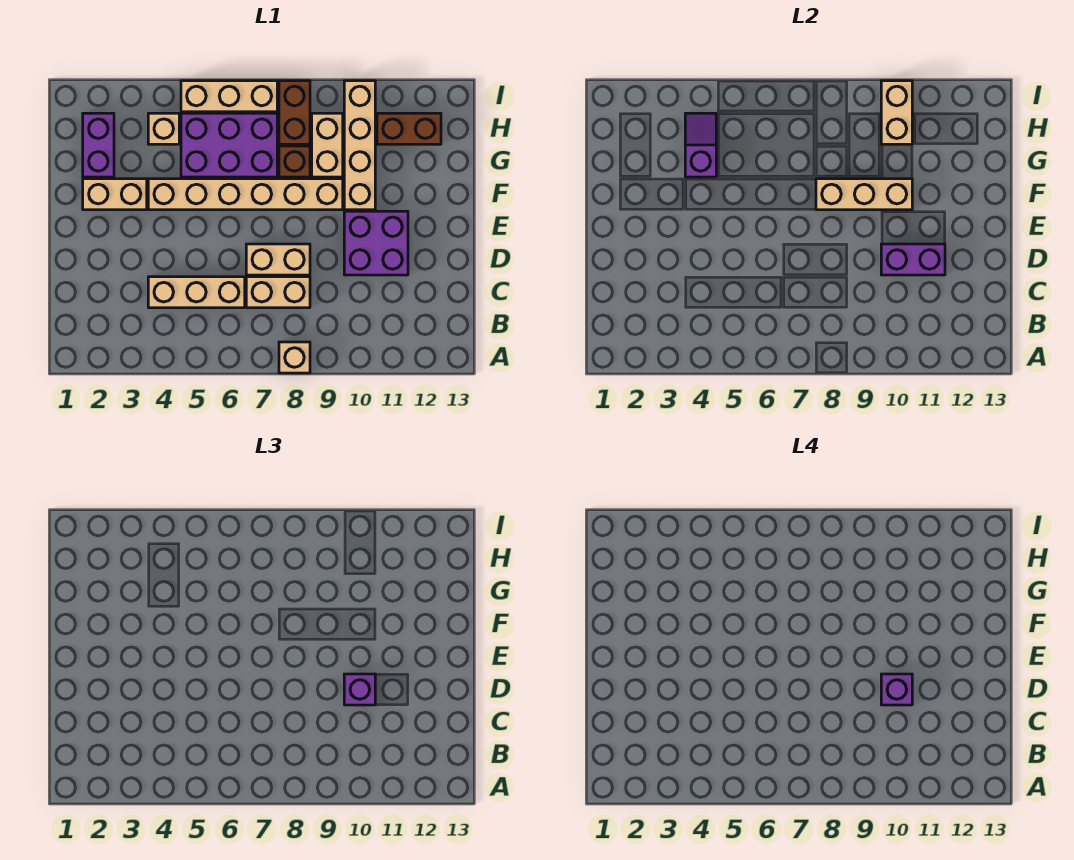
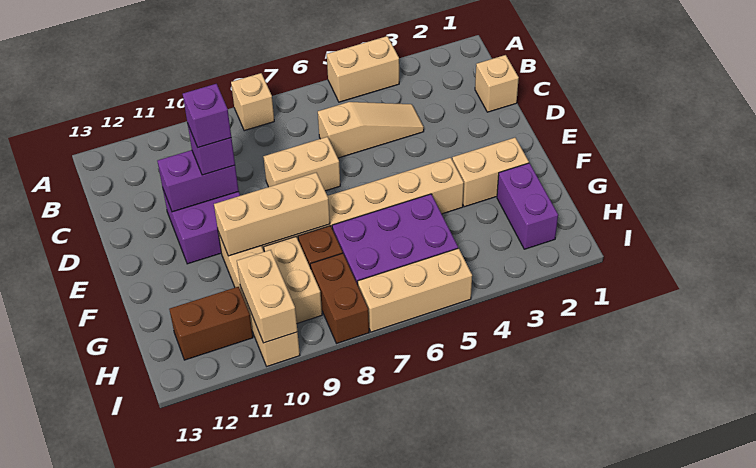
tan brick C4:C6 level 1 -> tan slope C4:C6 level 1 top 6
tan brick C7:C8 level 1 -> tan brick A4:A5 level 1
purple slope G4:H4 level 2 top G -> none
tan brick H4 level 1 -> tan brick C1 level 1

